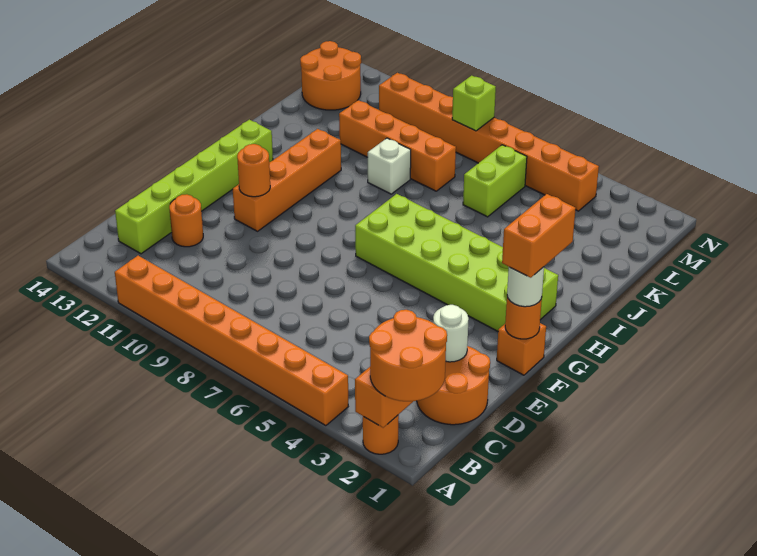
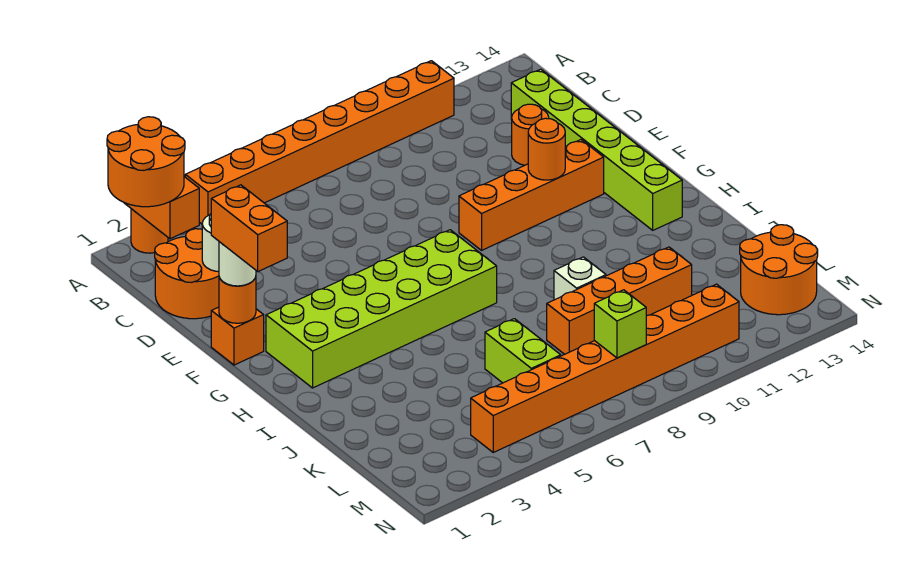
orange brick F11:I11 level 1 -> orange brick F9:F12 level 1

